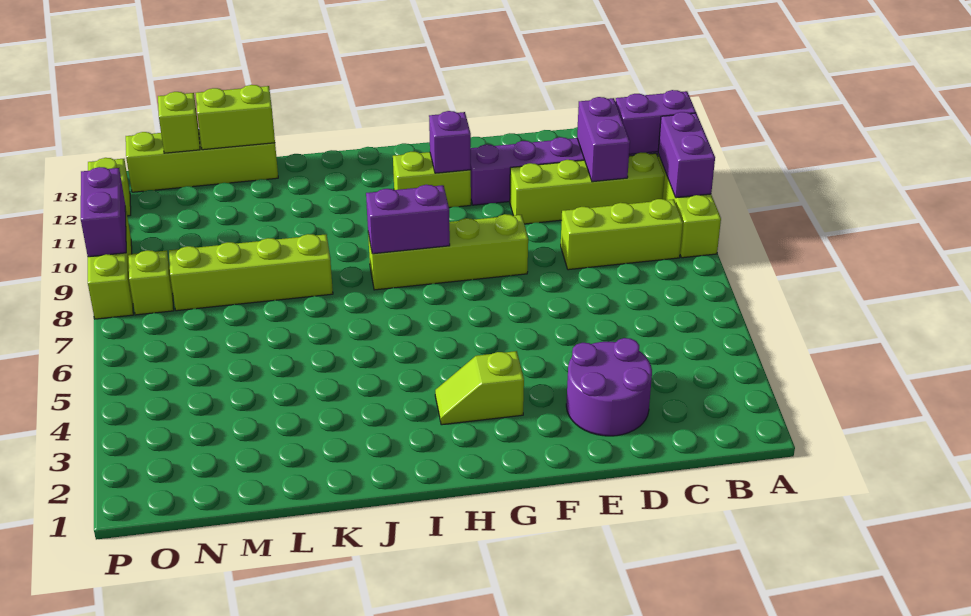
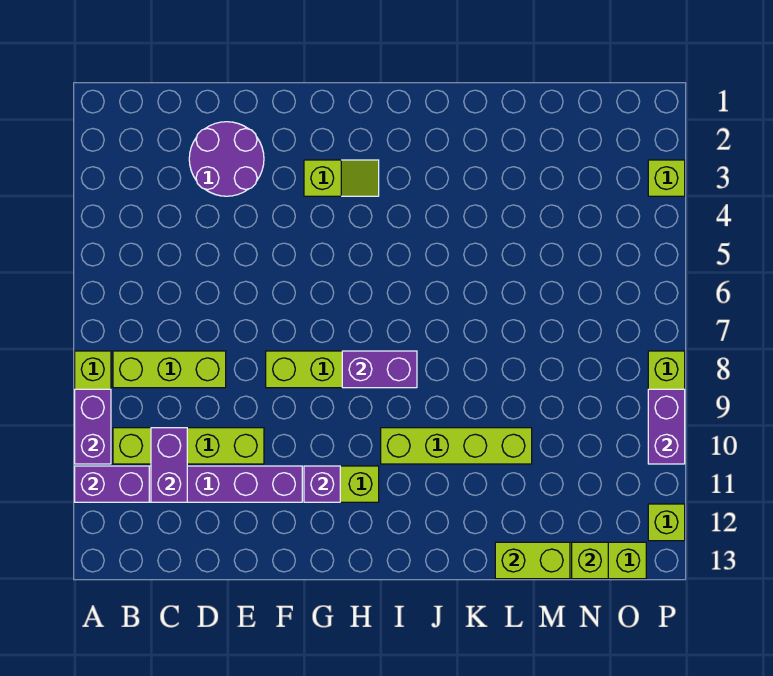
lime brick K8:N8 level 1 -> lime brick I10:L10 level 1
lime brick O8 level 1 -> lime brick P3 level 1

